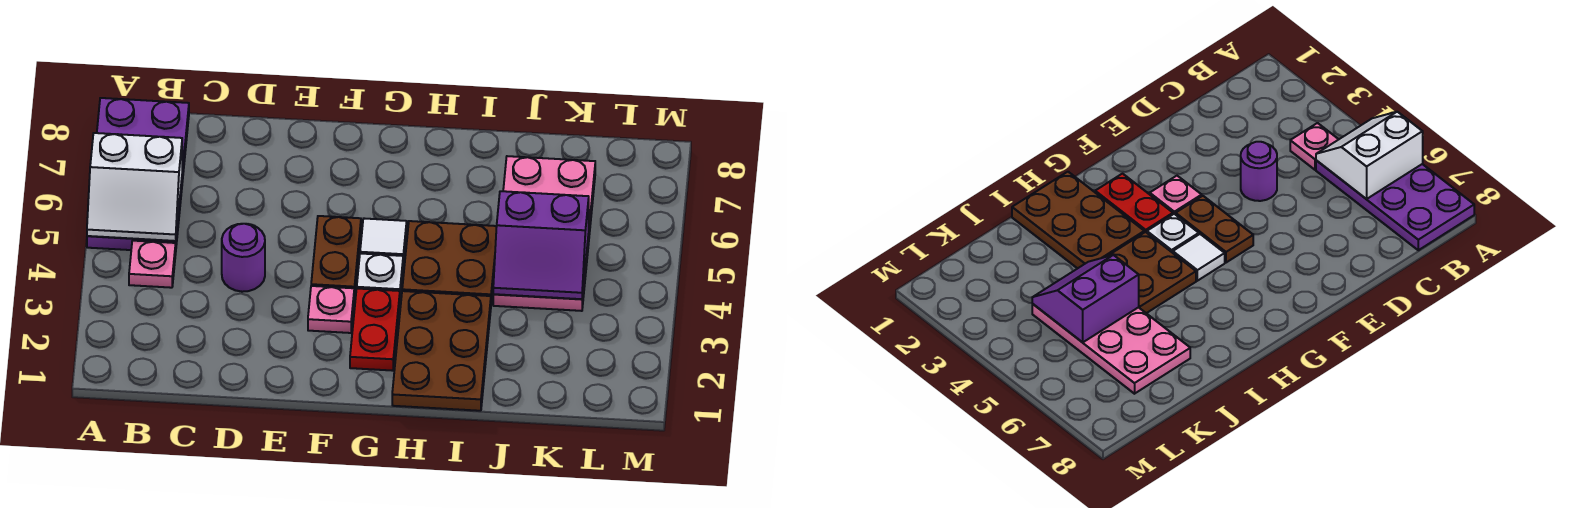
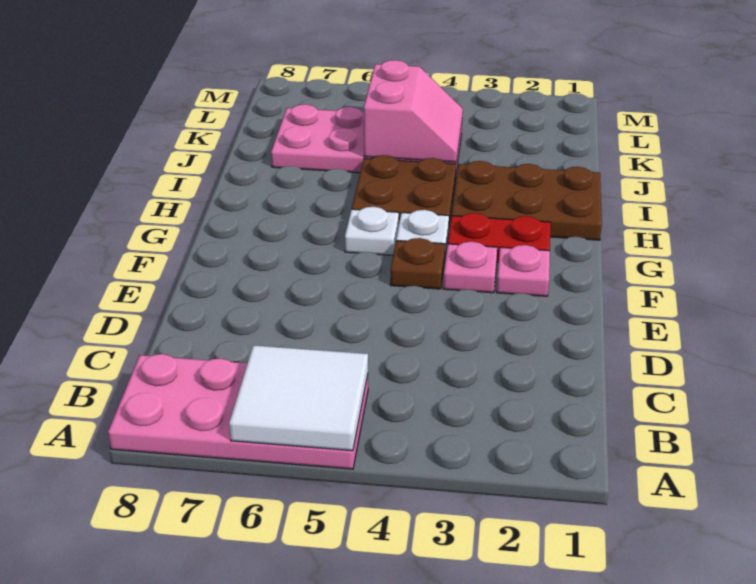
purple plate A5:B8 level 1 -> pink plate A5:B8 level 1
white slope A5:B6 level 2 top 6 -> white tile A5:B6 level 2
pink plate B4 level 1 -> pink plate F2 level 1
purple round brick D4 level 1 -> none
brown plate F4:F5 level 1 -> brown plate F4 level 1
white tile G5 level 1 -> white plate G5 level 1
purple slope J4:K5 level 2 top 5 -> pink slope J4:K5 level 2 top 5

